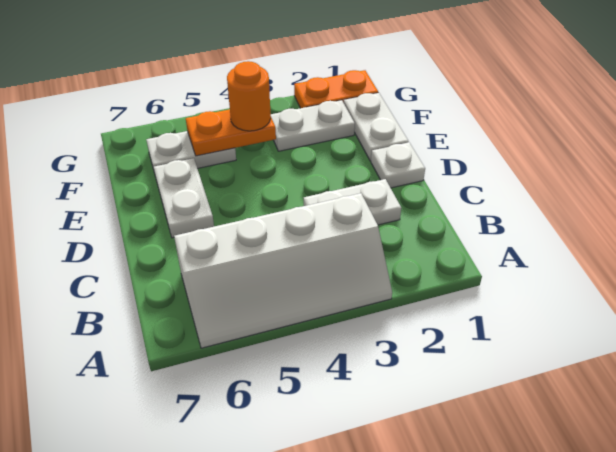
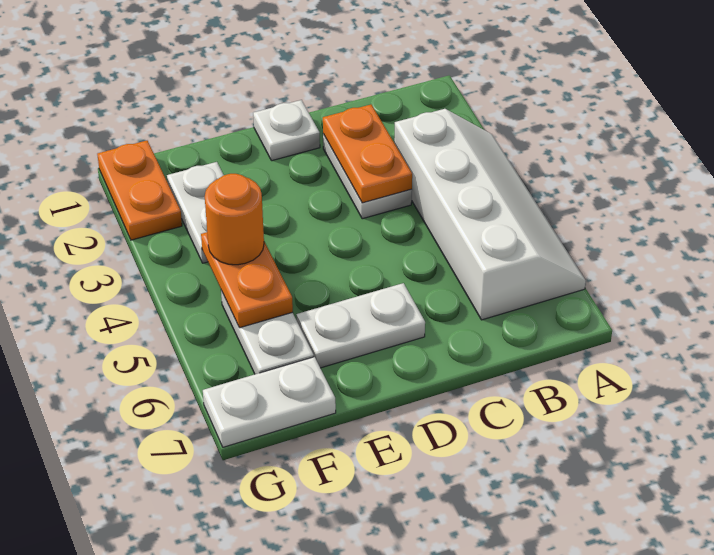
none -> orange plate C2:C3 level 2
white plate E1:F1 level 1 -> white plate F7:G7 level 1

